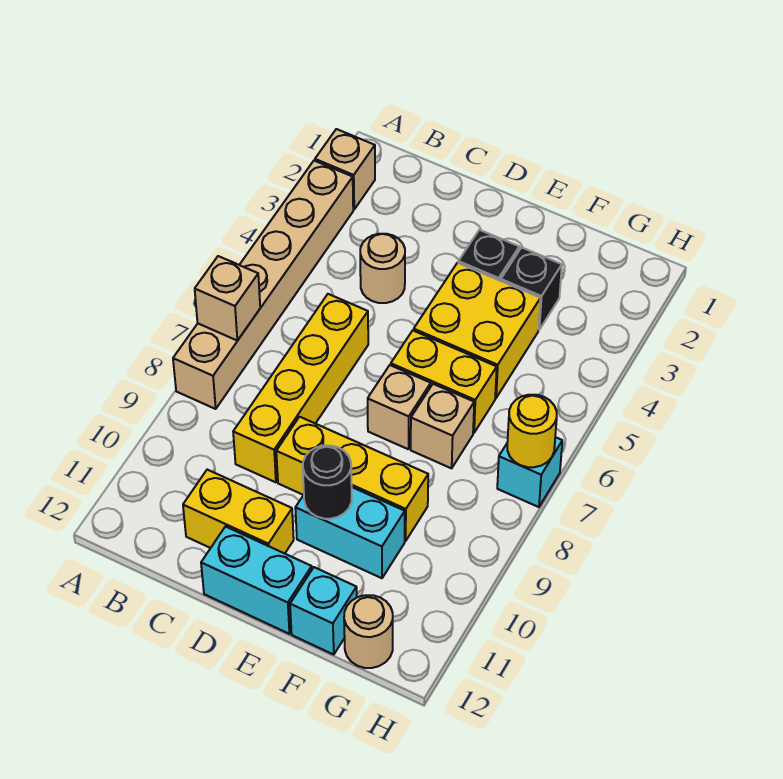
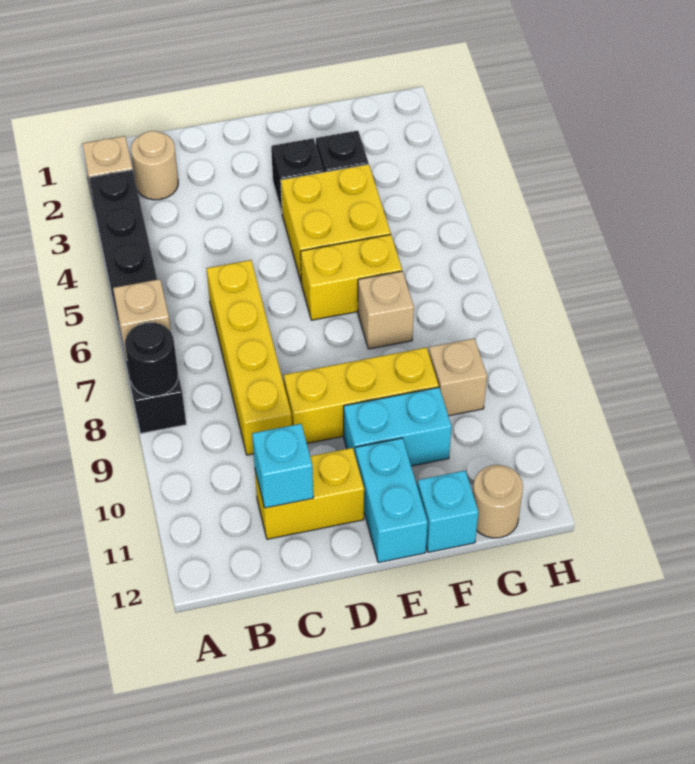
tan brick A3:A8 level 1 -> black brick A3:A8 level 1
tan round brick C4 level 1 -> tan round brick B2 level 1
cyan brick D12:E12 level 1 -> cyan brick E11:E12 level 1
tan brick E7 level 1 -> tan brick G9 level 1
black round brick E10 level 2 -> black round brick A8 level 2
cyan brick H7 level 1 -> cyan brick C11 level 2
yellow round brick H7 level 2 -> none

